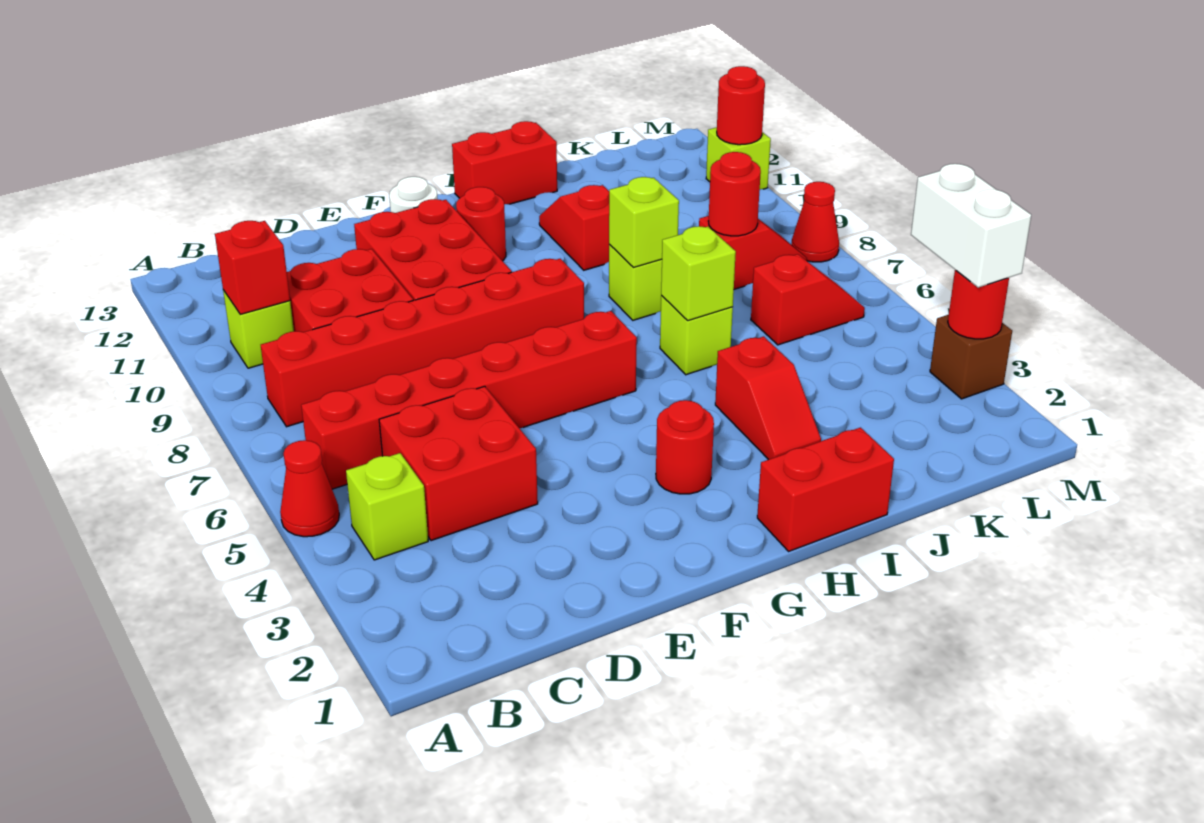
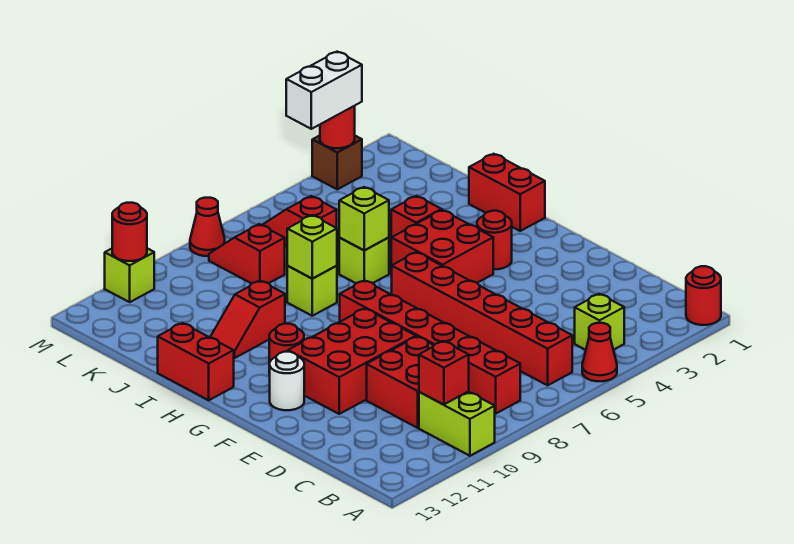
lime brick B10 level 1 -> lime brick A10:B10 level 1
red brick C4:D5 level 1 -> red brick G4:H5 level 1
red round brick K8 level 2 -> red round brick A1 level 1

